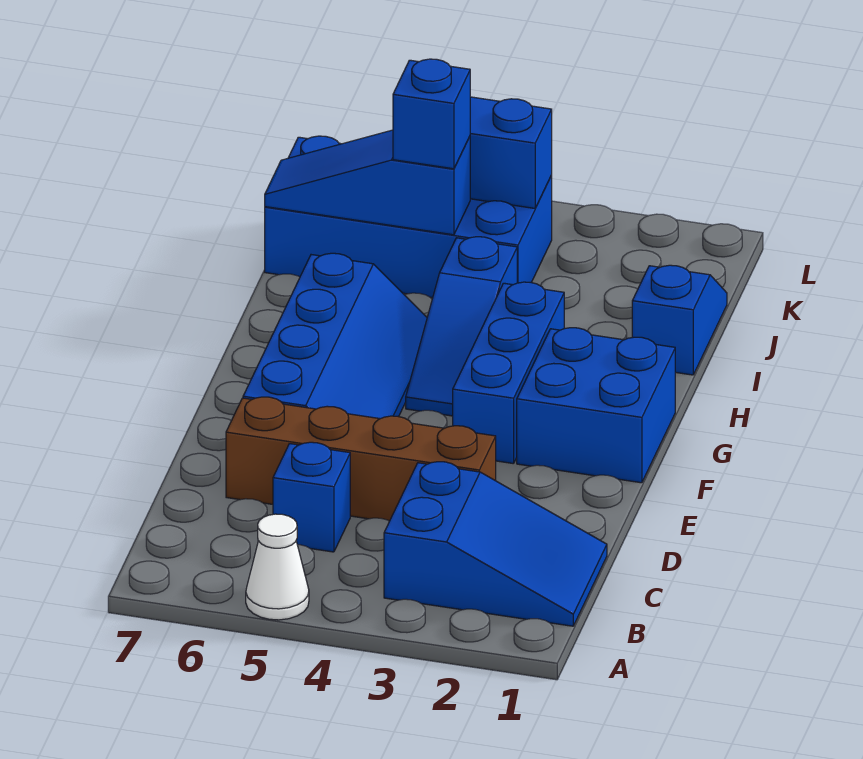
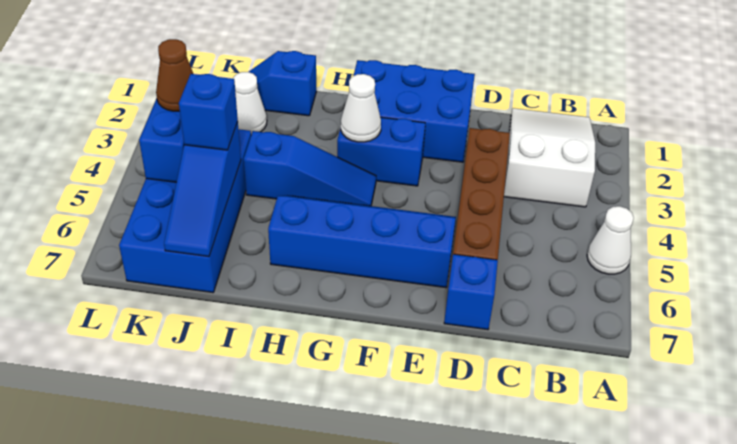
blue slope B1:C3 level 1 top 3 -> white slope B1:C3 level 1 top 3
blue brick C5 level 1 -> blue brick D7 level 1
blue brick F1:G2 level 1 -> blue brick E1:G2 level 1
blue brick F3:H3 level 1 -> blue brick F3:G3 level 1
none -> white cone G3 level 2
none -> white cone J2 level 1
none -> brown cone K4 level 3

